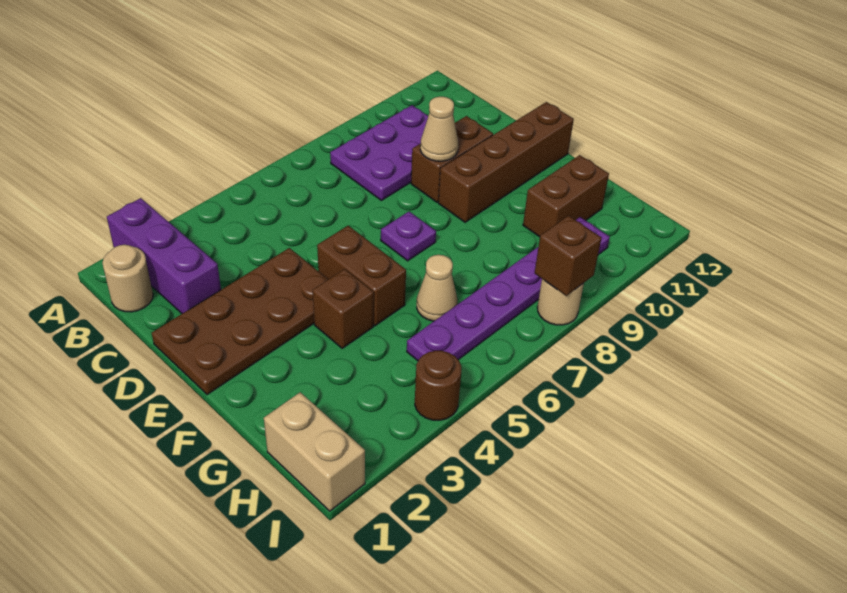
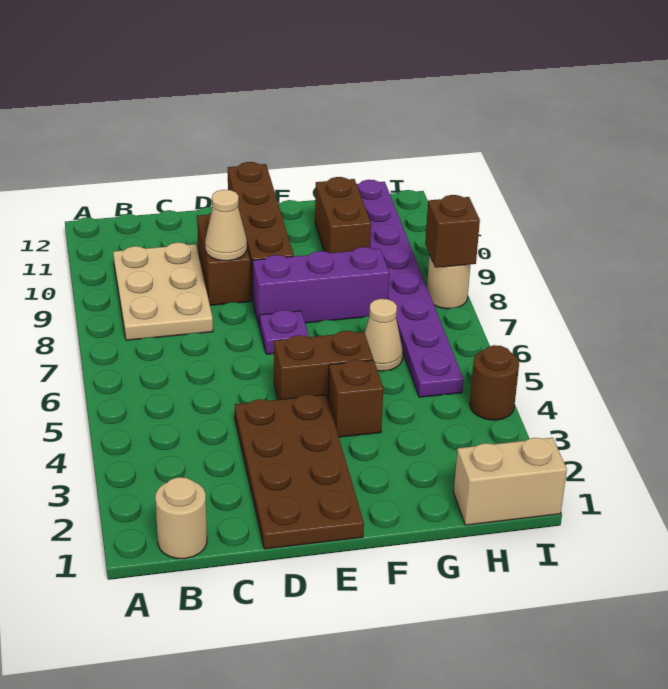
purple brick A2:C2 level 1 -> purple brick E8:G8 level 1
purple plate B8:C10 level 1 -> tan plate B8:C10 level 1
purple plate H5:H10 level 1 -> purple plate H5:H12 level 1

